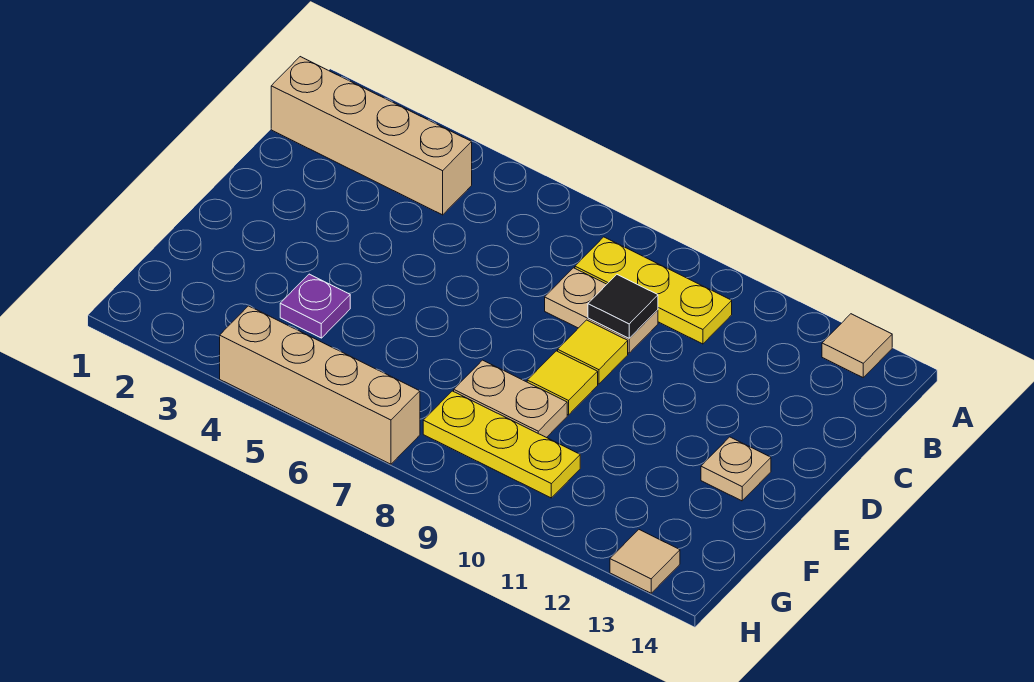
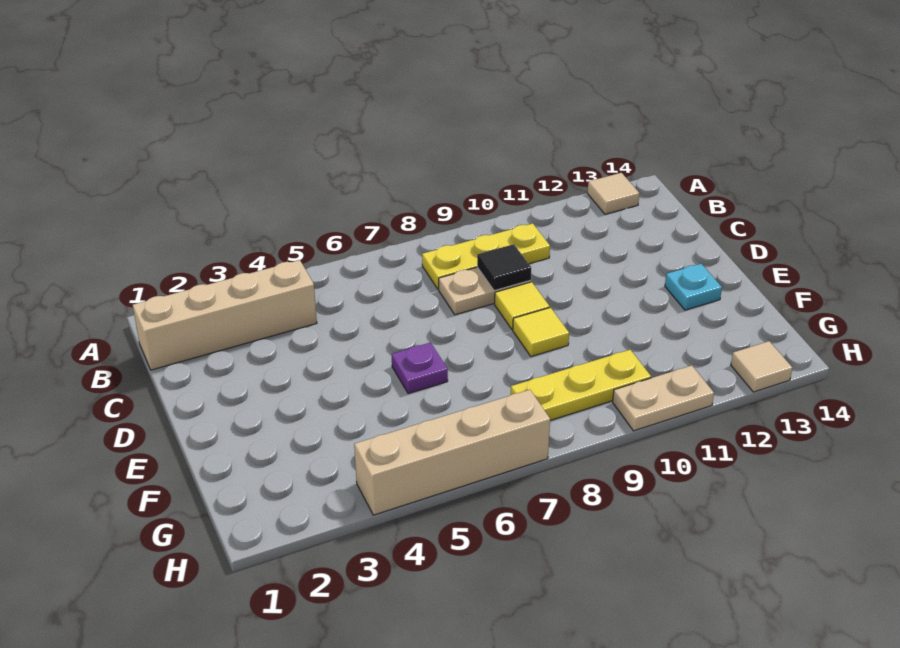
tan plate E13 level 1 -> cyan plate E13 level 1
purple plate F4 level 1 -> purple plate E6 level 1
tan plate F8:F9 level 1 -> tan plate H10:H11 level 1

